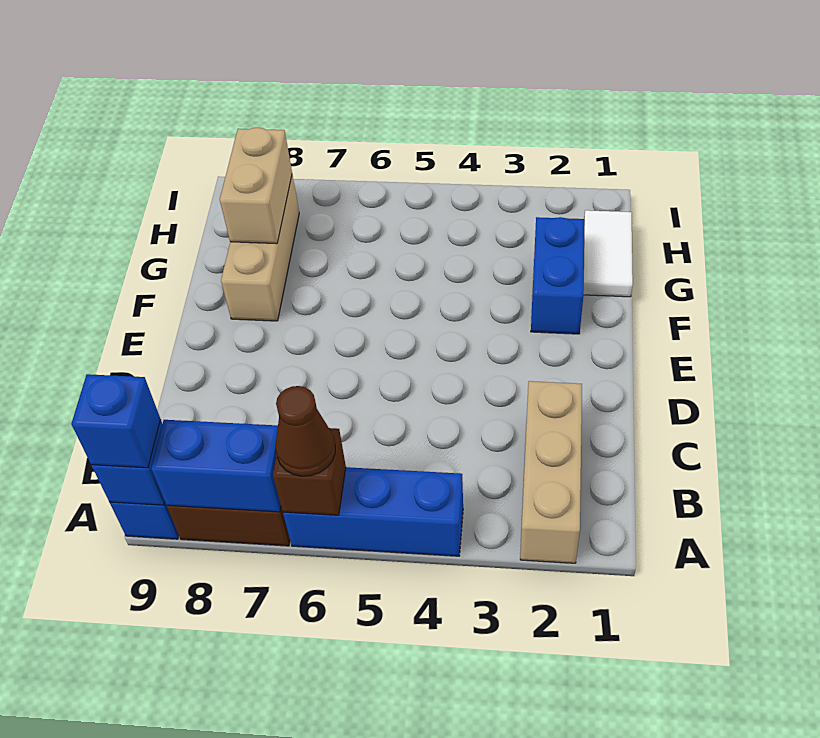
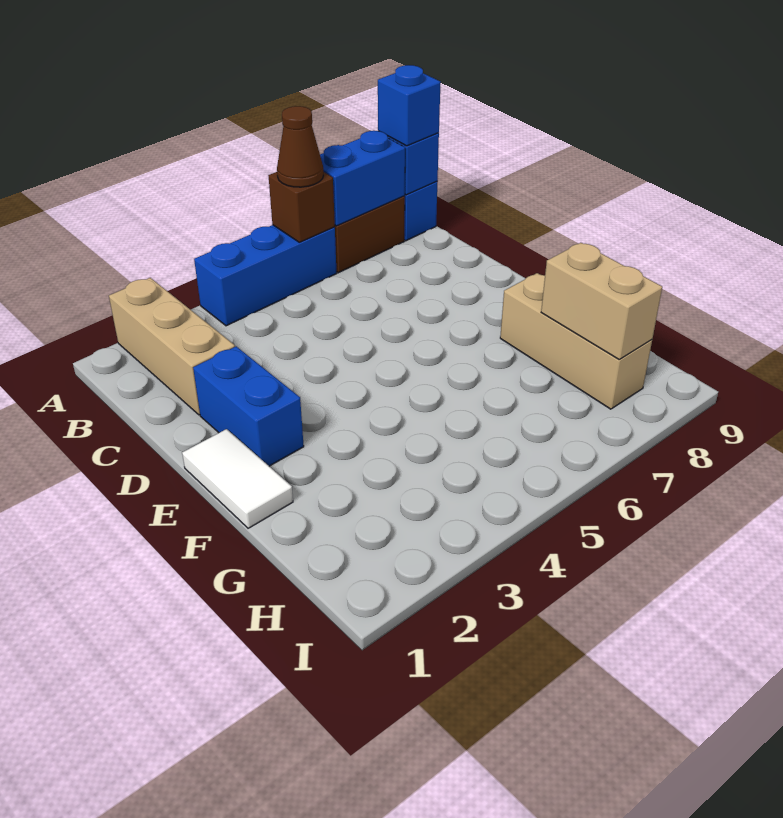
blue brick F2:G2 level 1 -> blue brick D2:E2 level 1
white tile G1:H1 level 1 -> white tile E1:F1 level 1

